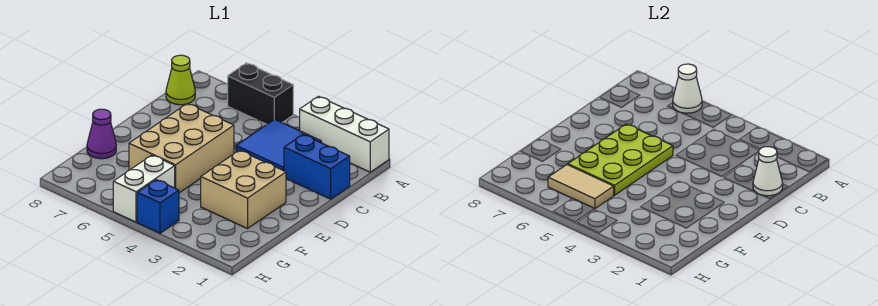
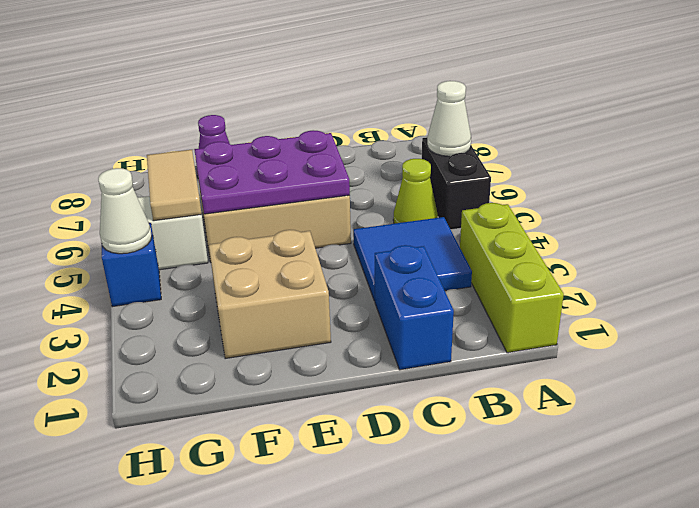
white brick A1:A3 level 1 -> lime brick A1:A3 level 1
lime cone B8 level 1 -> lime cone B5 level 1
white cone C1 level 2 -> white cone H4 level 2
lime plate D5:F6 level 2 -> purple plate D5:F6 level 2

